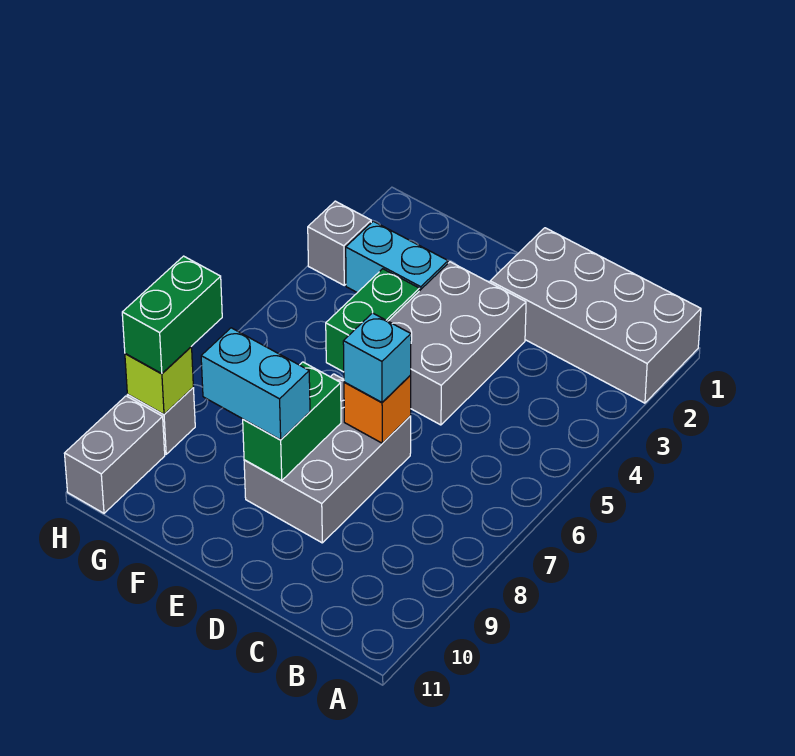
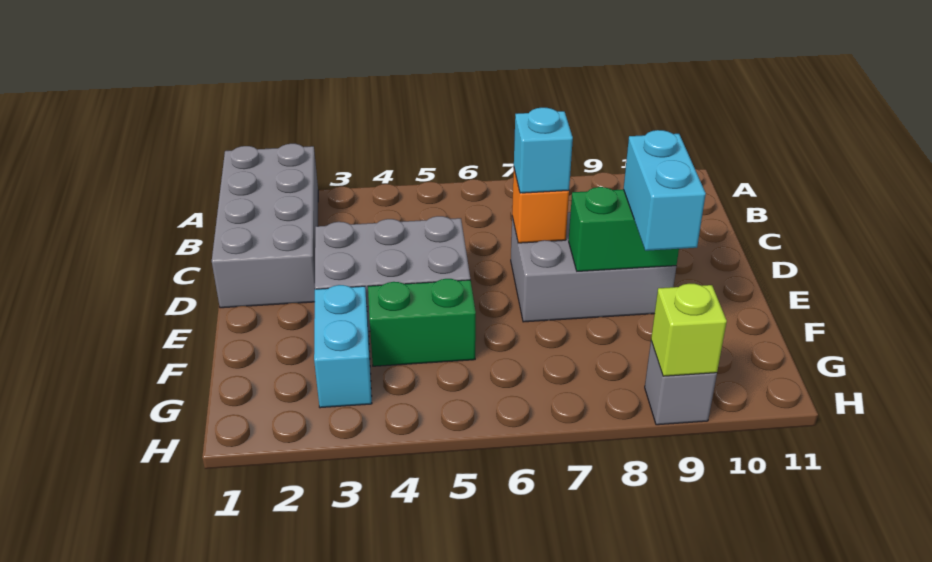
grey brick H3 level 1 -> none
green brick H8:H9 level 3 -> none
grey brick H10:H11 level 1 -> none

